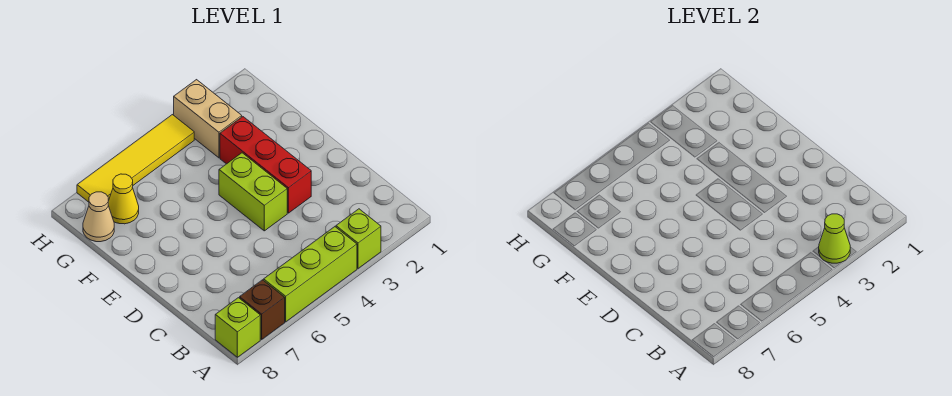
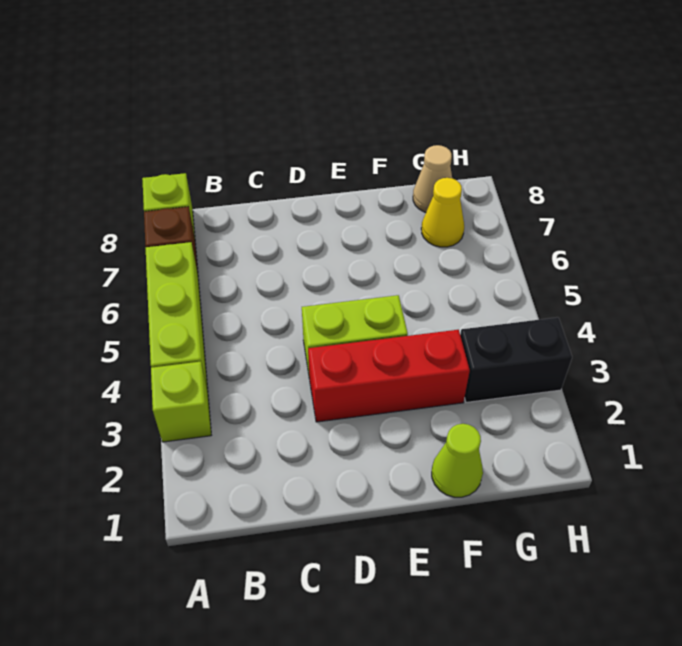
lime cone A3 level 2 -> lime cone F1 level 1
tan brick G3:H3 level 1 -> black brick G3:H3 level 1
yellow tile H4:H7 level 1 -> none

